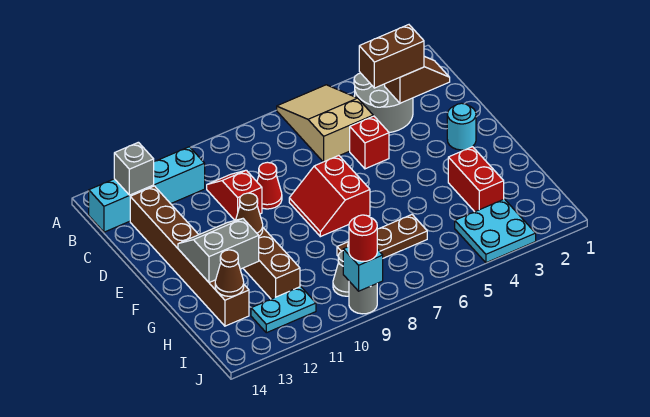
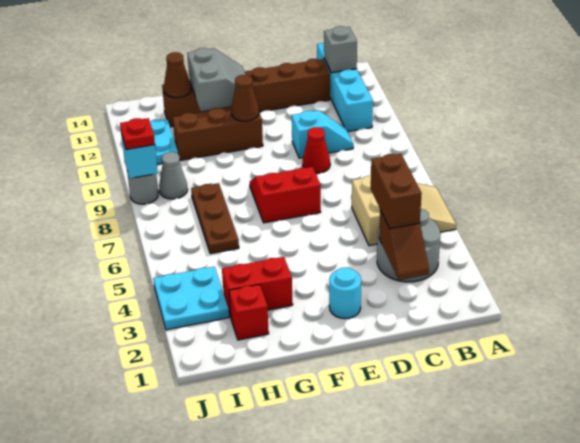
red slope C10:D10 level 1 top D -> cyan slope C10:D10 level 1 top D
red brick D5 level 1 -> red brick H2 level 1
red round brick J9 level 3 -> red plate J9 level 3

